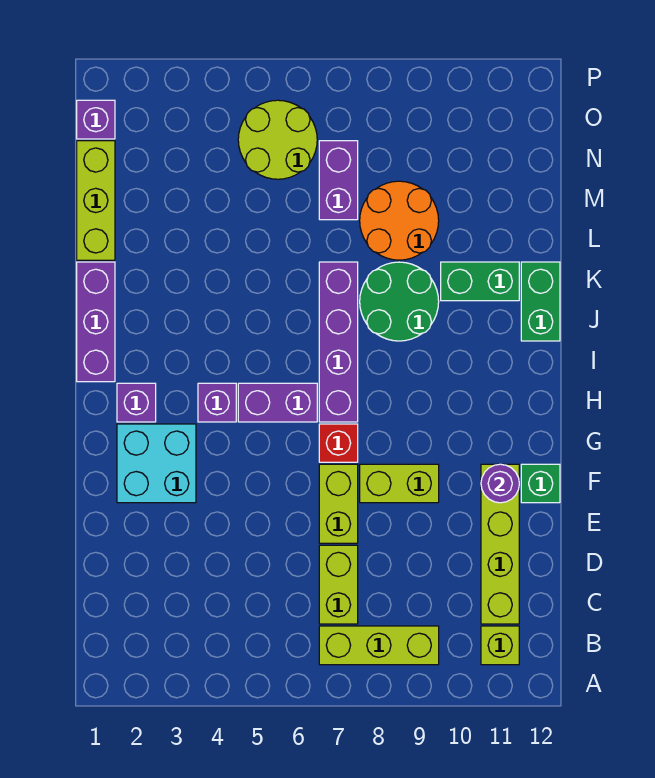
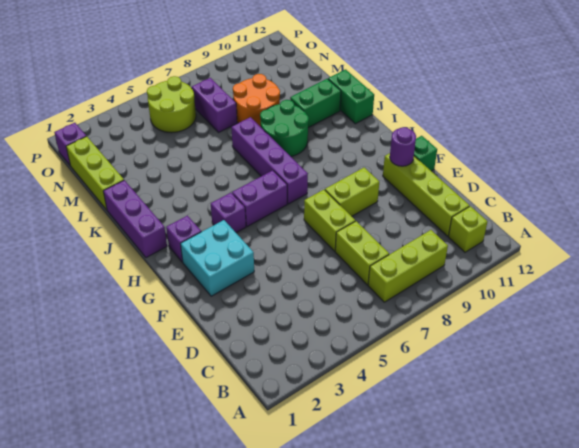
red brick G7 level 1 -> none

